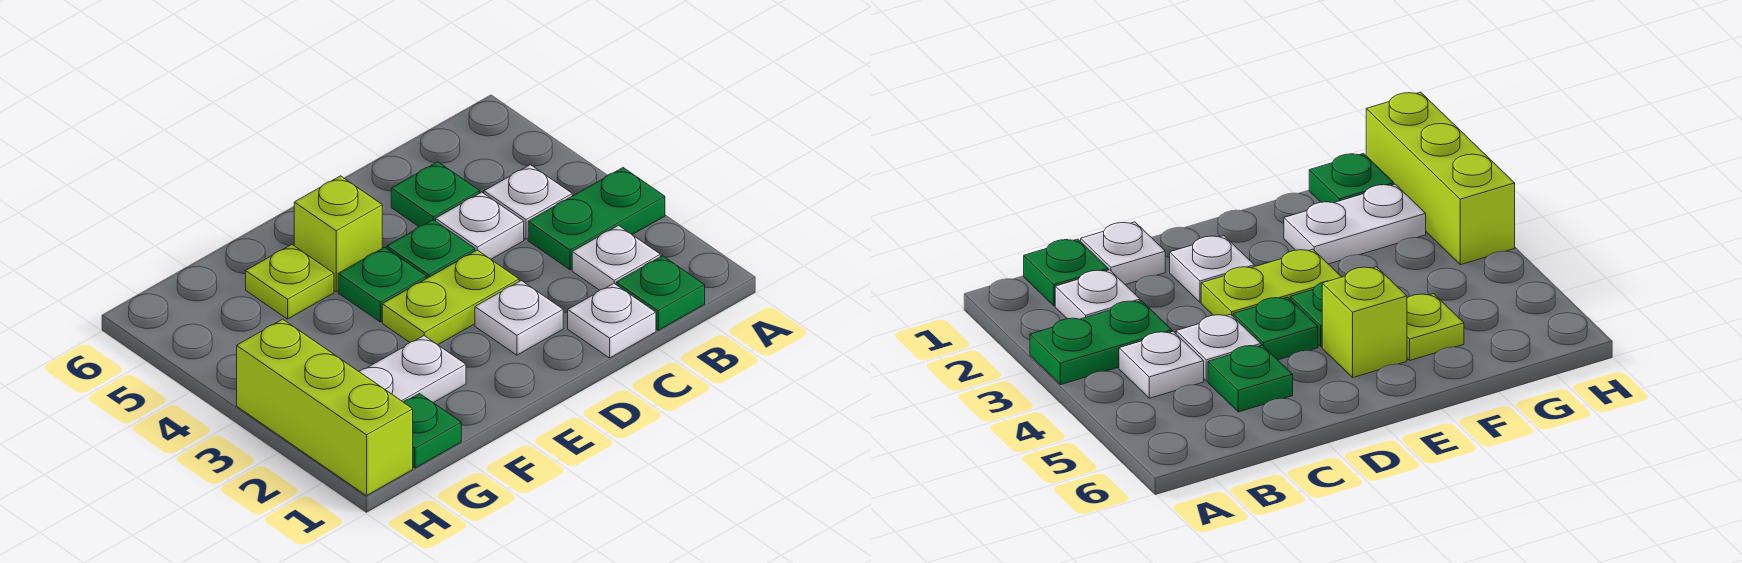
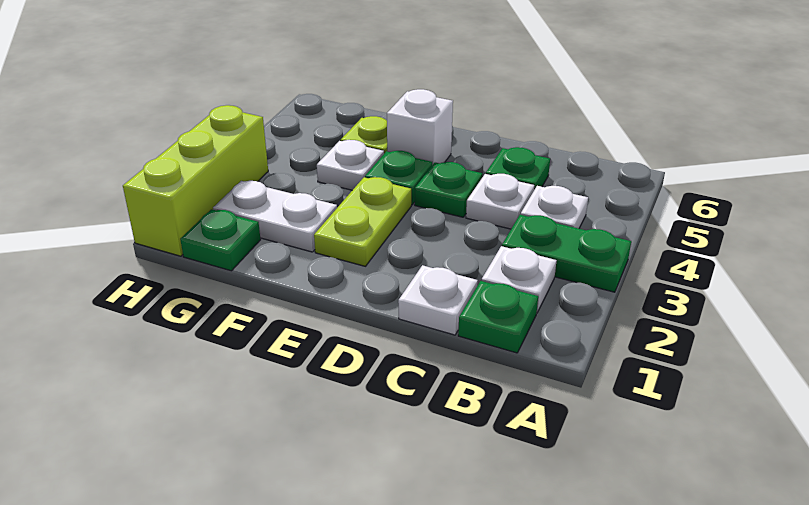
white plate D2 level 1 -> white plate F4 level 1
lime plate D3:E3 level 1 -> lime plate E2:E3 level 1
lime brick E5 level 1 -> white brick E5 level 1

